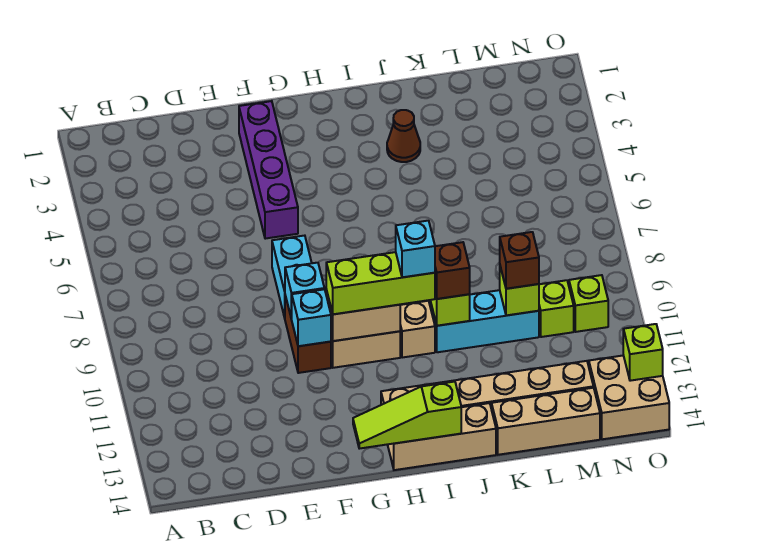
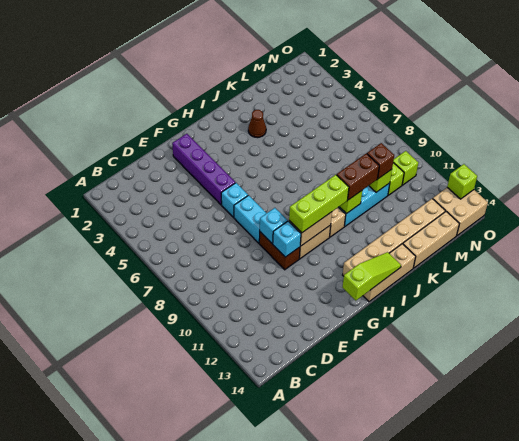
lime slope G14:I14 level 2 top I -> lime slope G14:I14 level 2 top G
cyan brick I10 level 4 -> cyan brick F6 level 1
brown brick J10 level 3 -> brown brick J10:K10 level 3

